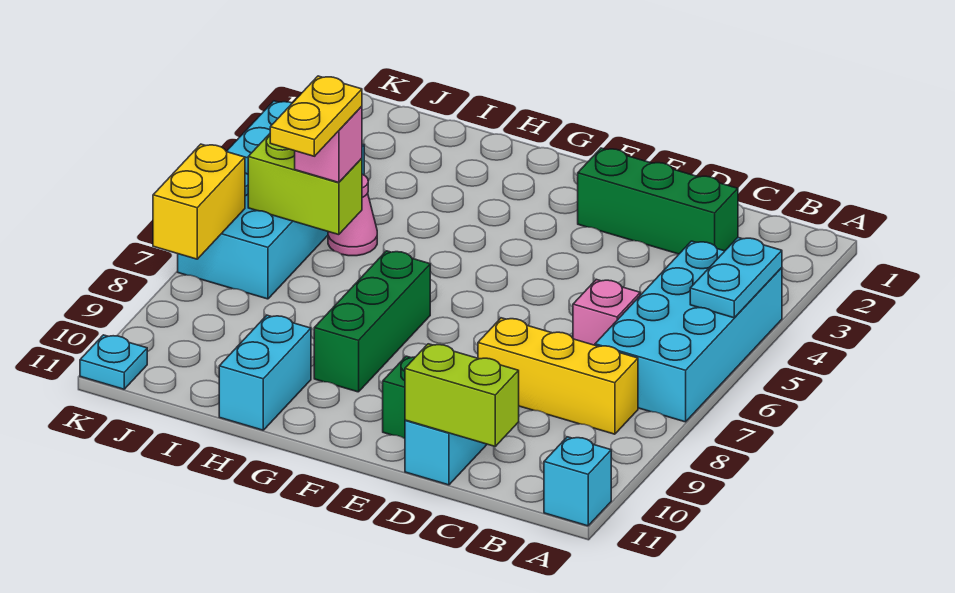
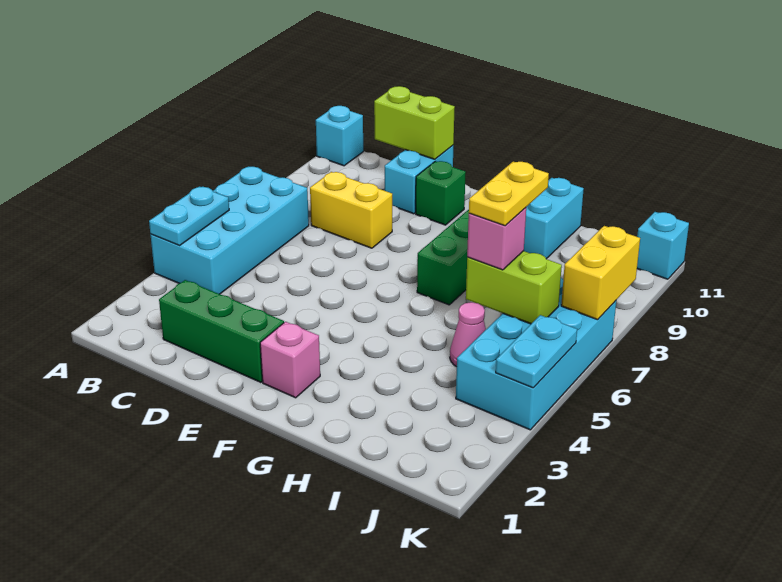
yellow brick B8:D8 level 1 -> yellow brick C8:D8 level 1
pink brick C6 level 1 -> pink brick F2 level 1
cyan plate K11 level 1 -> cyan brick K11 level 1

